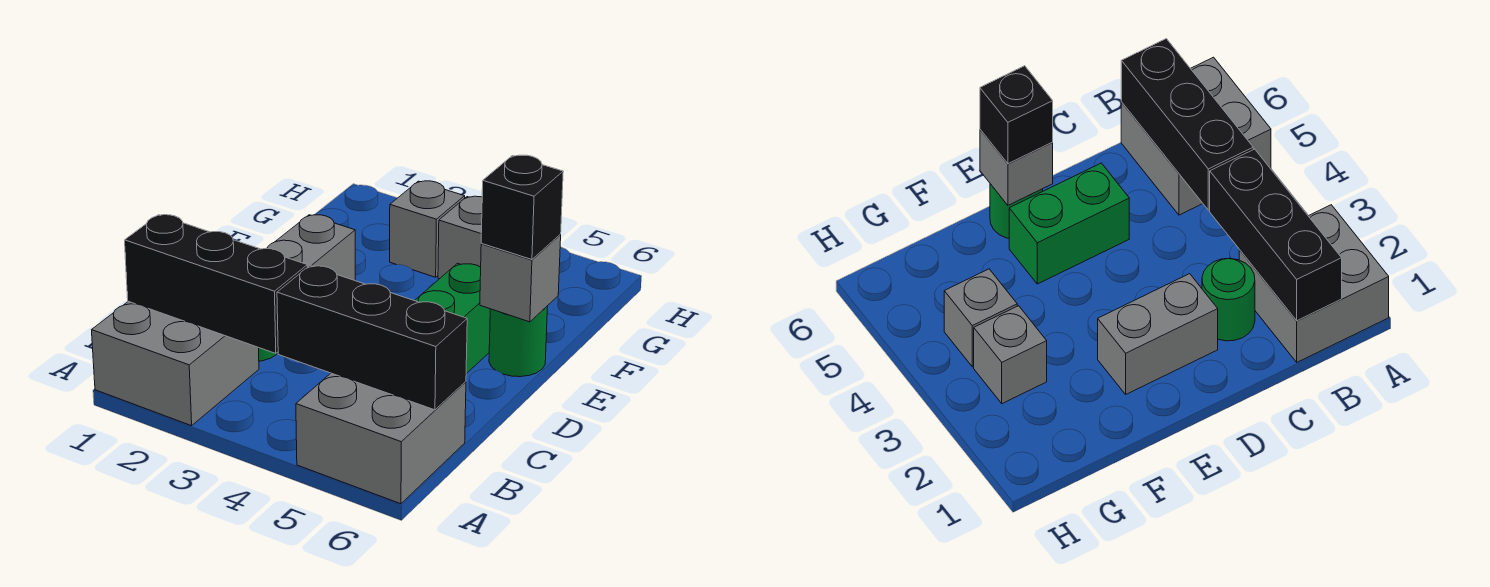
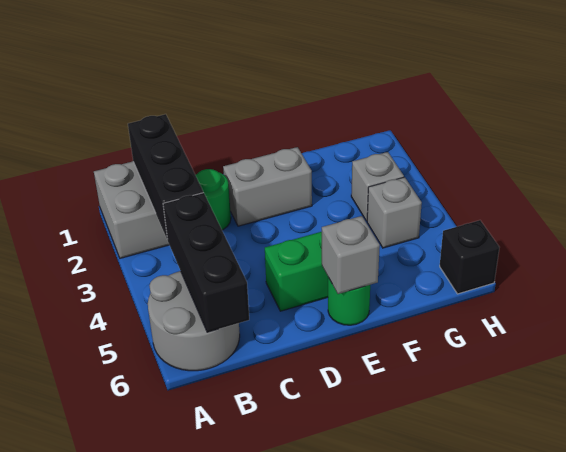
grey brick A5:B6 level 1 -> grey round brick A5:B6 level 1
black brick E6 level 3 -> black brick H6 level 1

